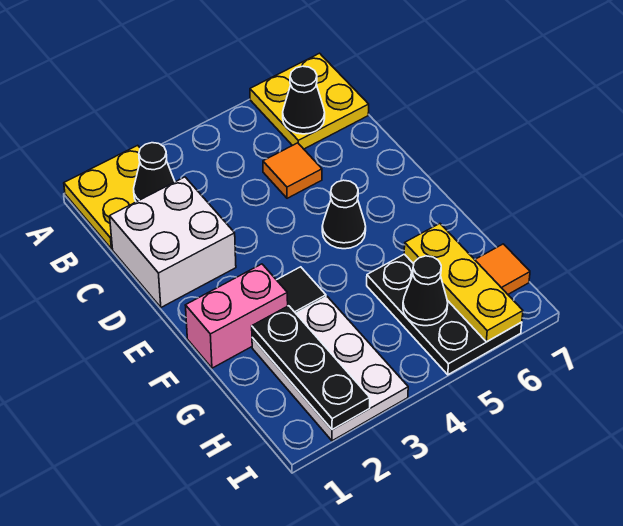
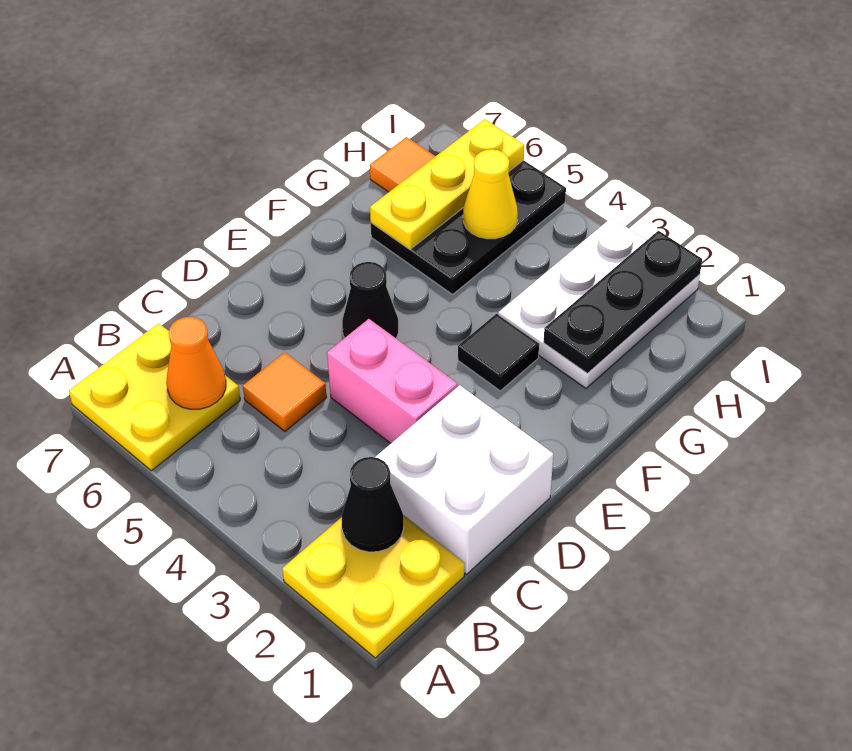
black cone B6 level 2 -> orange cone B6 level 2
pink brick F1:F2 level 1 -> pink brick D3:D4 level 1
black cone H5 level 2 -> yellow cone H5 level 2

